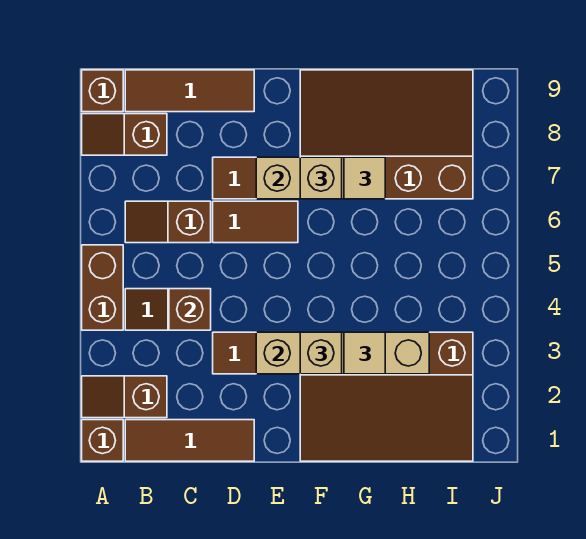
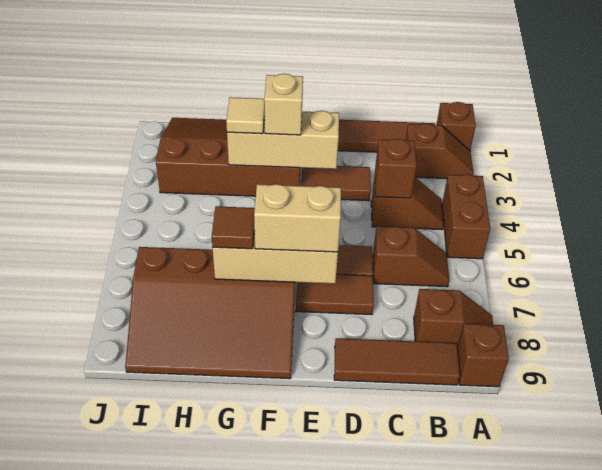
tan brick E3:H3 level 2 -> tan brick E3:G3 level 2
tan brick F7 level 3 -> tan brick E7:F7 level 3
tan tile G7 level 3 -> brown tile G7 level 3

